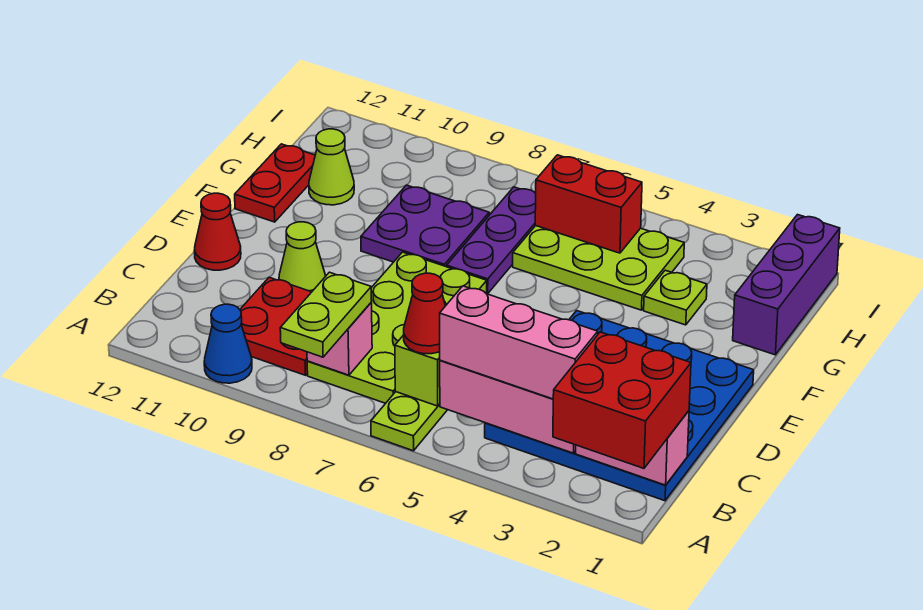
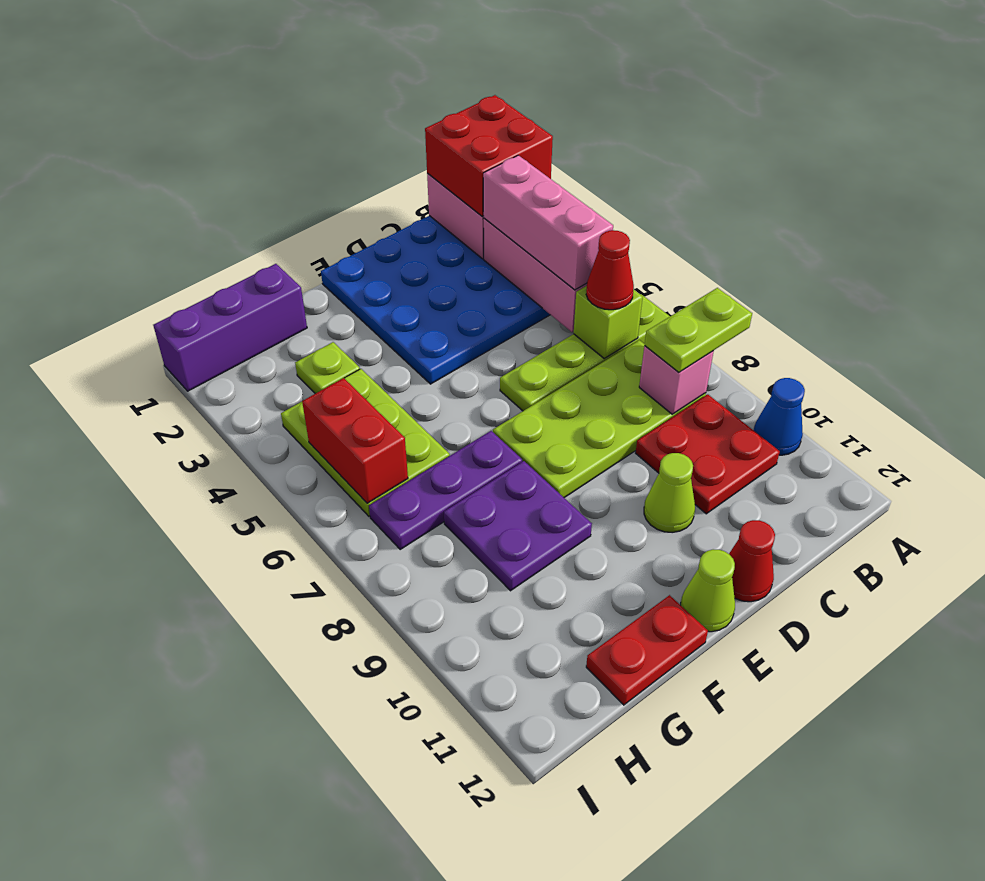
lime cone G11 level 1 -> lime cone E12 level 1

